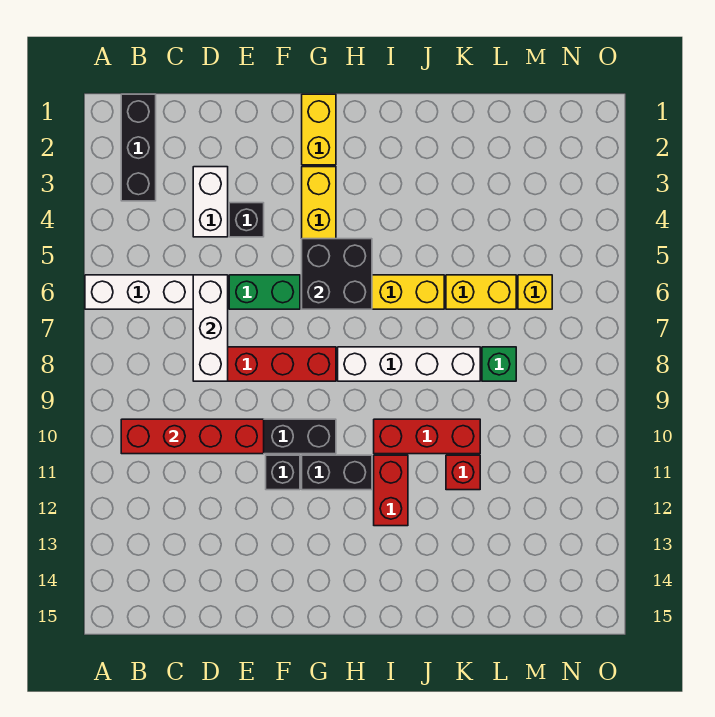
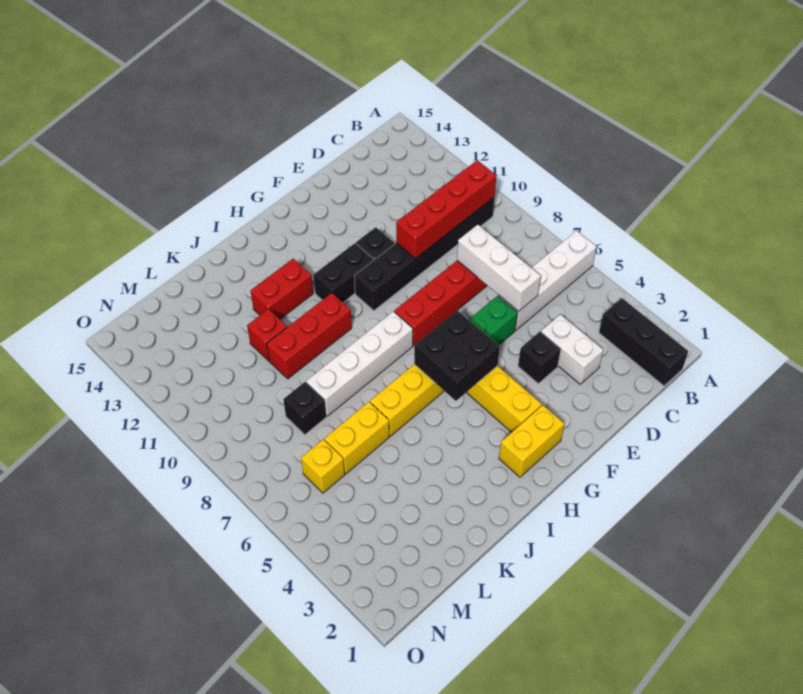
yellow brick G1:G2 level 1 -> yellow brick G2:H2 level 1
red brick I11:I12 level 1 -> red brick I12:J12 level 1
green brick L8 level 1 -> black brick L8 level 1

